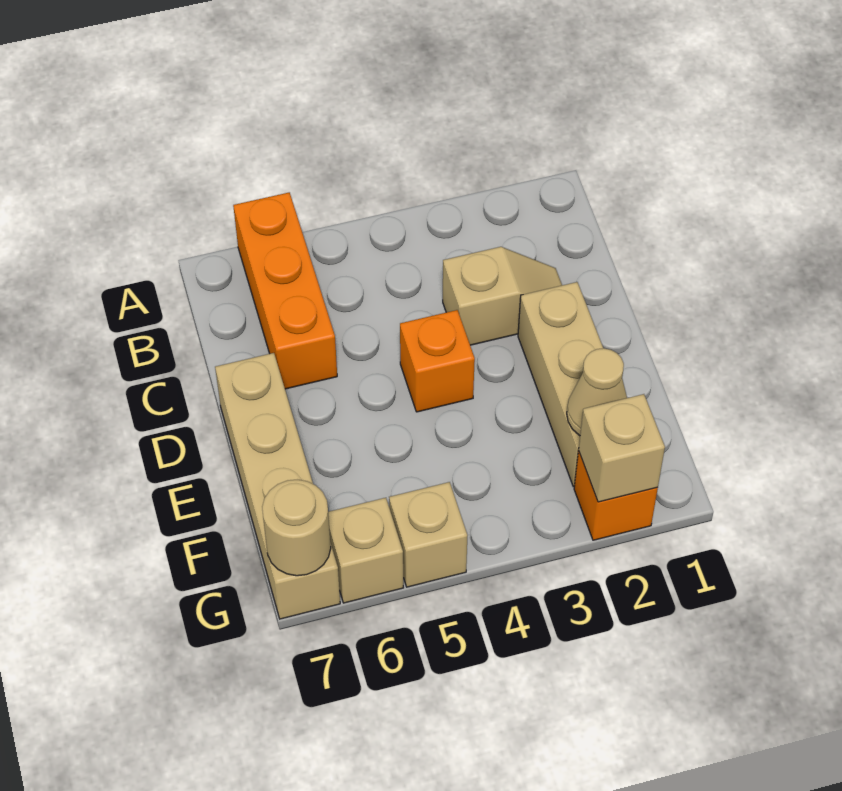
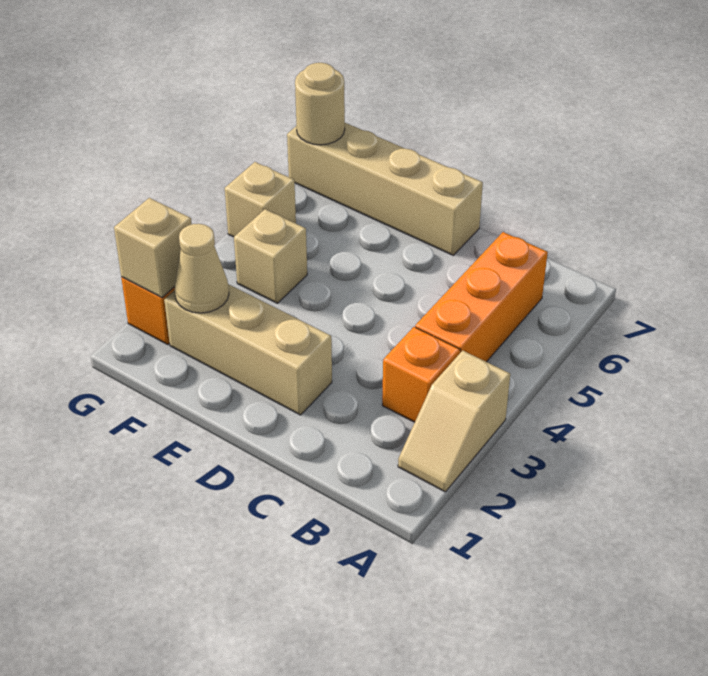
orange brick A6:C6 level 1 -> orange brick B4:B6 level 1
tan slope C2:C3 level 1 top 3 -> tan slope A2:A3 level 1 top 3
orange brick D4 level 1 -> orange brick B3 level 1
tan brick G6 level 1 -> tan brick F4 level 1

